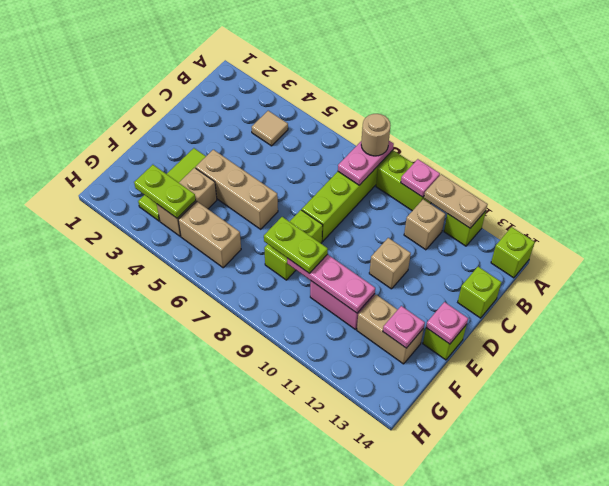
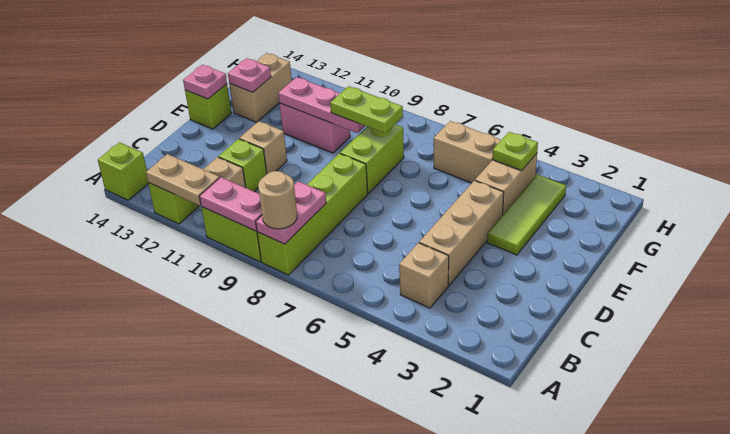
pink plate A10 level 2 -> pink plate A9:A10 level 2
tan tile B4 level 1 -> tan brick B4 level 1
lime brick C14 level 1 -> lime brick C11 level 1
tan brick E4:E6 level 1 -> tan brick C4:E4 level 1
tan brick F12:F13 level 1 -> tan brick F13:G13 level 1
lime plate G3:G4 level 2 -> lime plate G4 level 2

